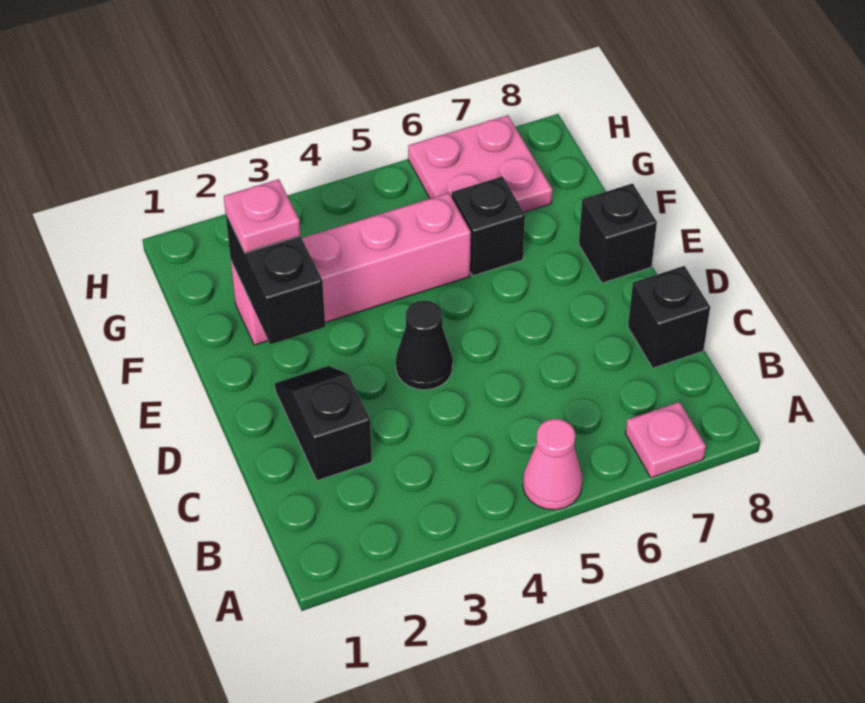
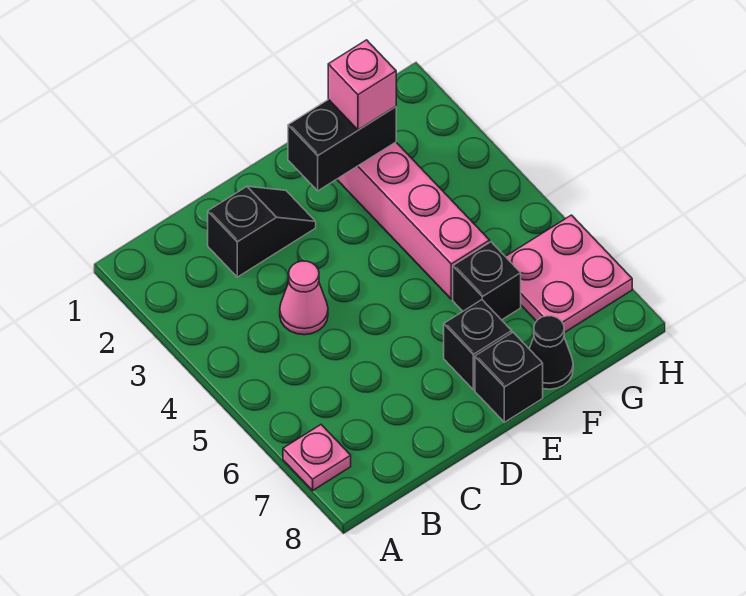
pink cone A5 level 1 -> pink cone C4 level 1
black brick C8 level 1 -> black brick E7 level 1
black cone D4 level 1 -> black cone F8 level 1
pink plate F2 level 3 -> pink brick F2 level 3

